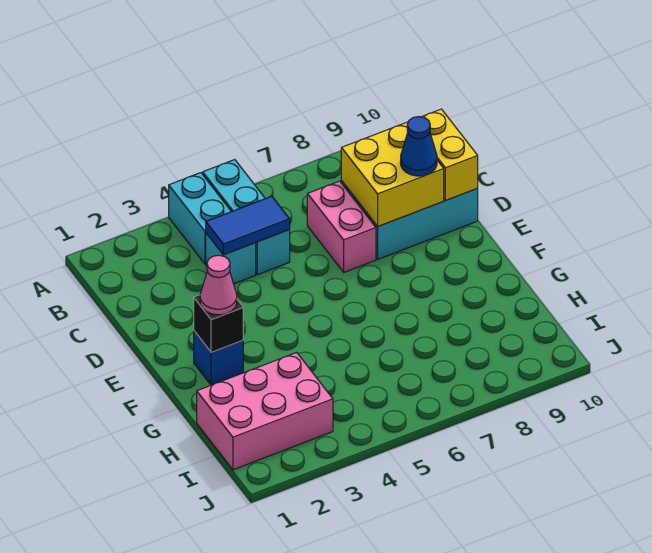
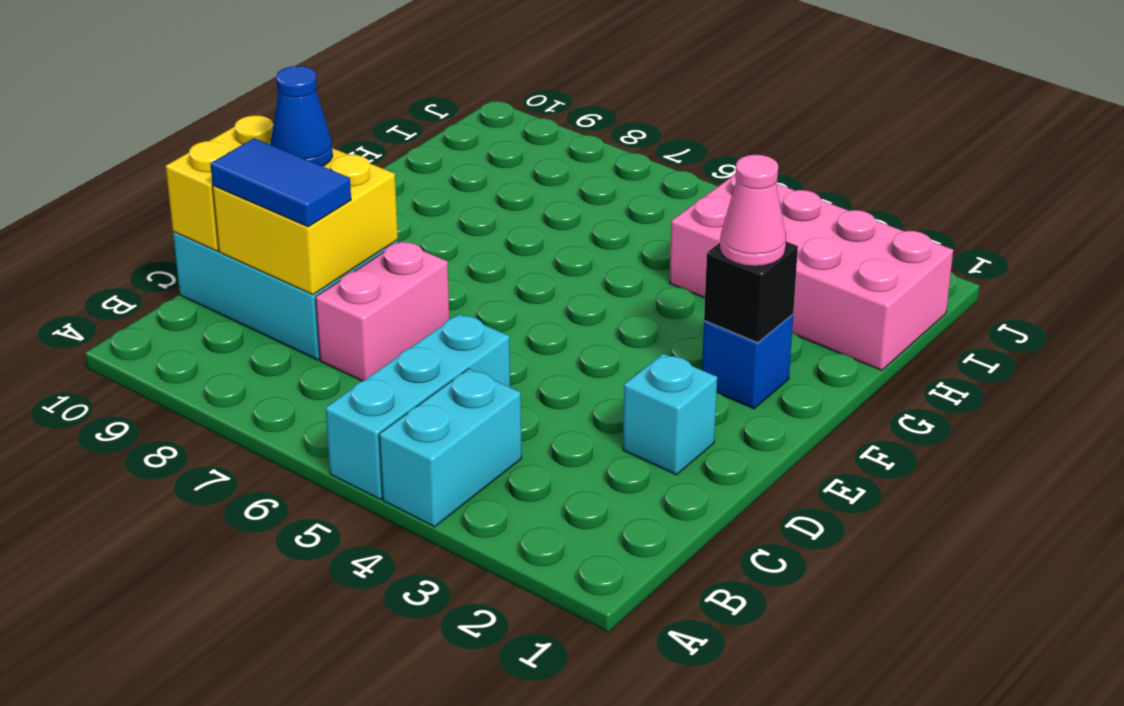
cyan brick C4 level 1 -> cyan brick D2 level 1
blue tile C4:C5 level 2 -> blue tile C8:C9 level 3
pink brick H1:I3 level 1 -> pink brick H1:I4 level 1

